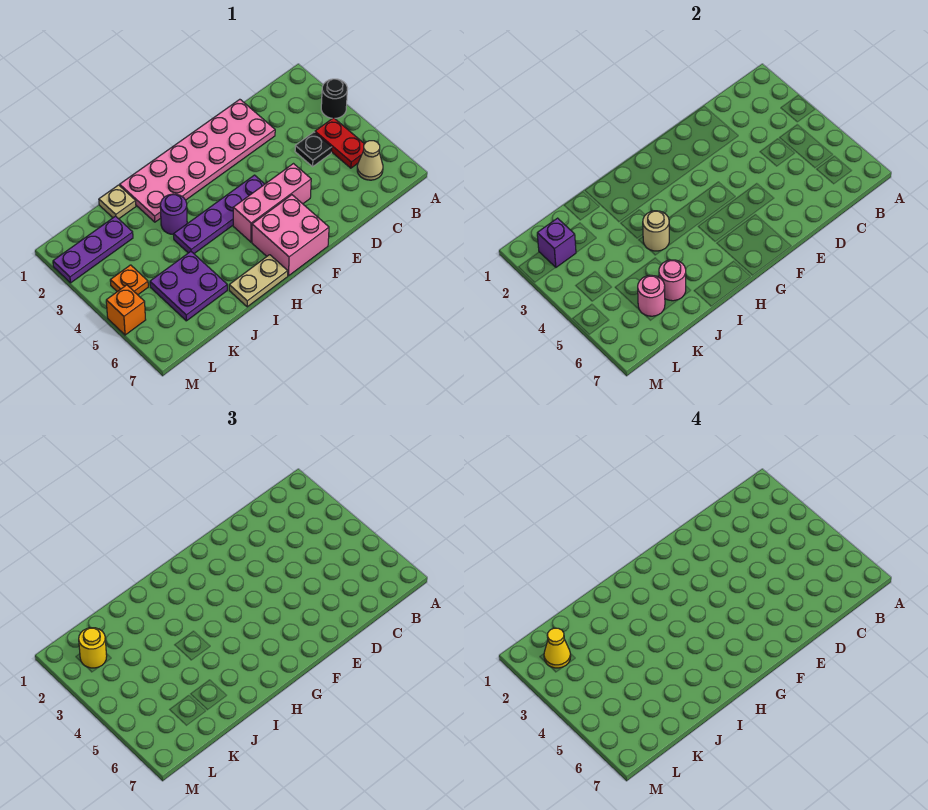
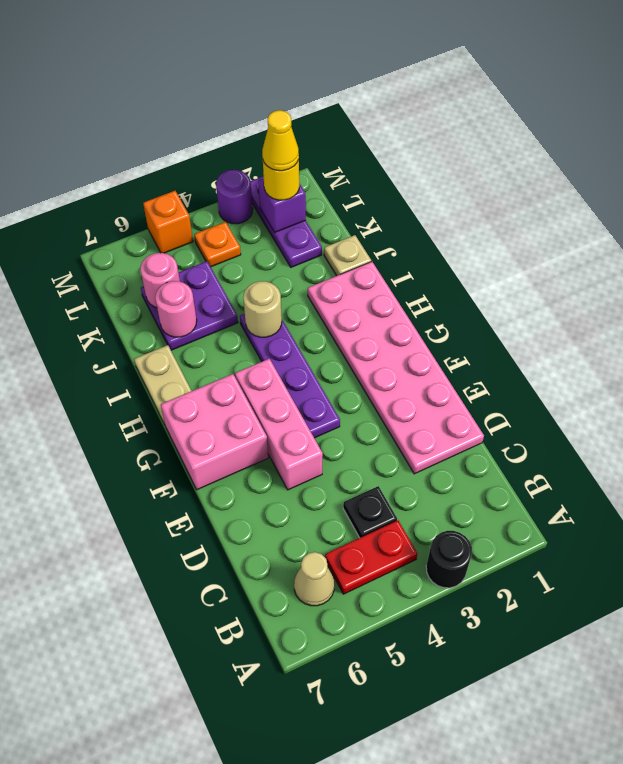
purple round brick I3 level 1 -> purple round brick M3 level 1

